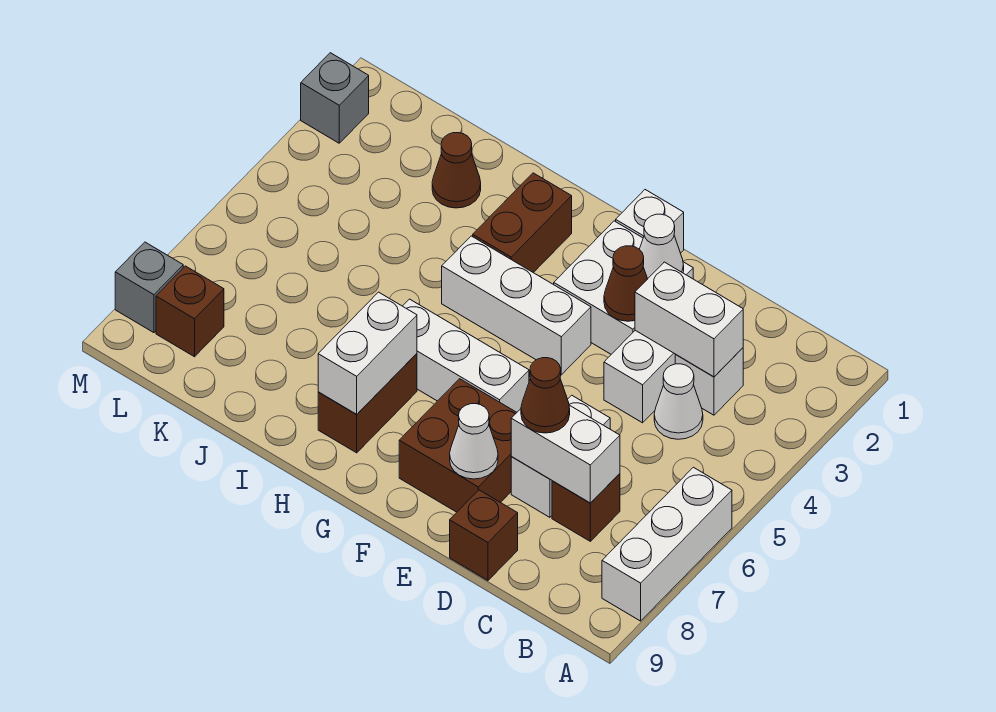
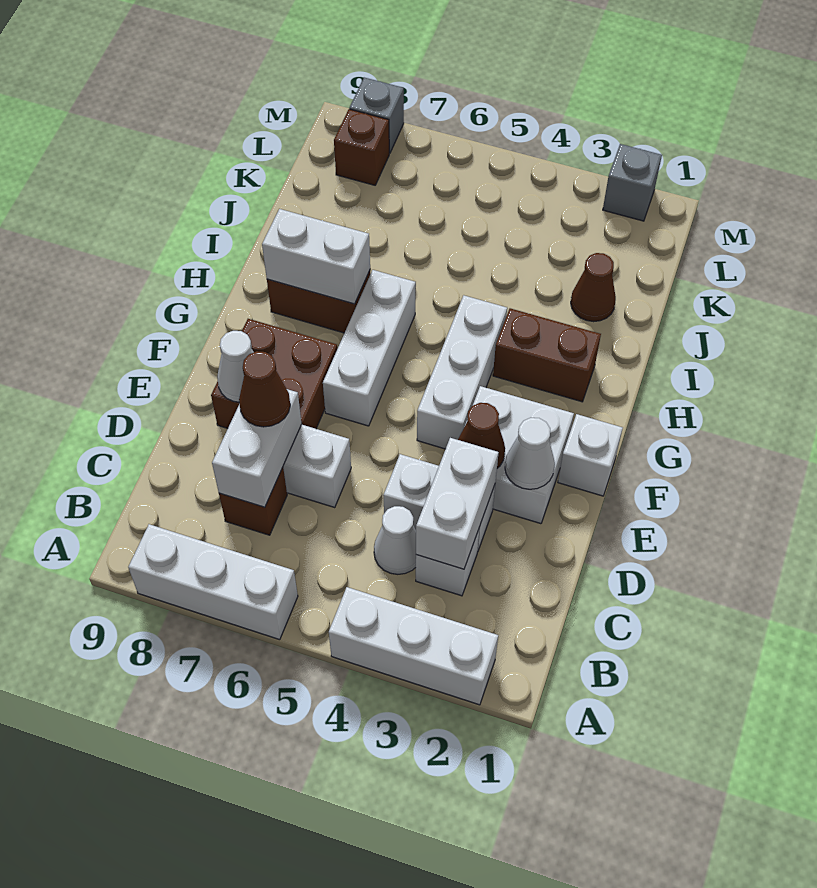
none -> white brick A2:A4 level 1
brown brick D9 level 1 -> none

